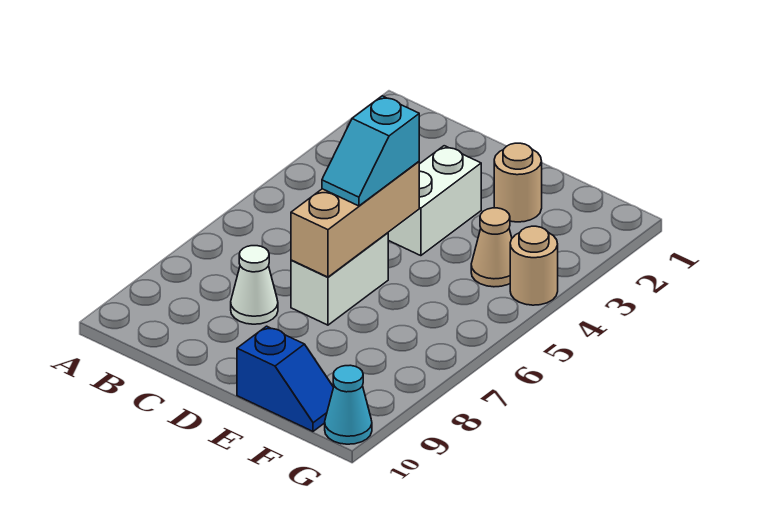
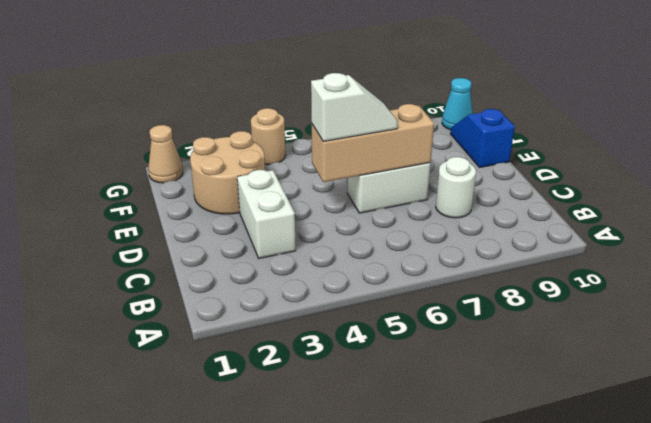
white cone C8 level 1 -> white round brick C8 level 1
white brick D3:D4 level 1 -> white brick C3:D3 level 1
cyan slope D5:D6 level 3 top 5 -> white slope D5:D6 level 3 top 5
tan round brick E2 level 1 -> tan round brick E2:F3 level 1
tan cone F4 level 1 -> tan cone G1 level 1

